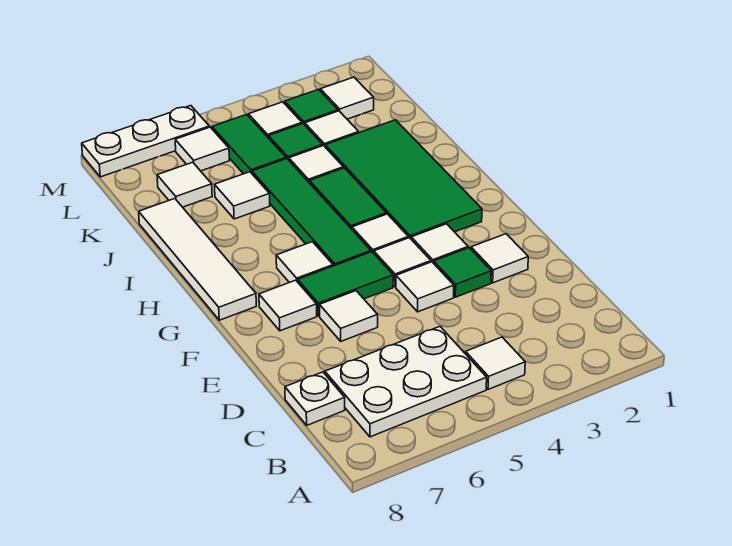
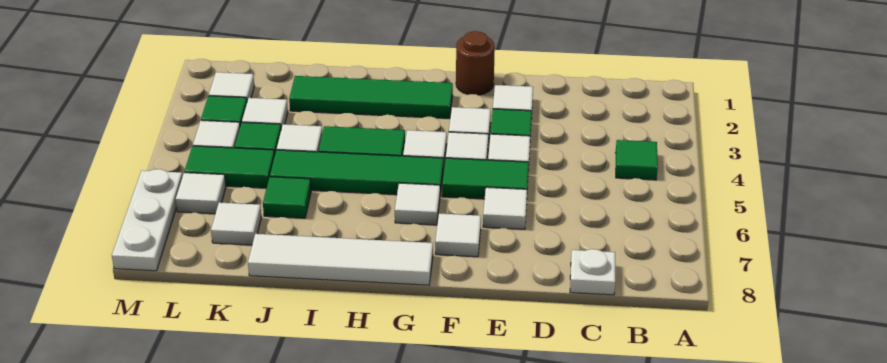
white tile B4 level 1 -> green tile B4 level 1
white plate B5:C7 level 1 -> none
none -> brown round brick F1 level 1
green tile F5:F6 level 1 -> green tile E5:F5 level 1
green tile G2:J3 level 1 -> green tile G2:J2 level 1
white tile J6 level 1 -> green tile J6 level 1

